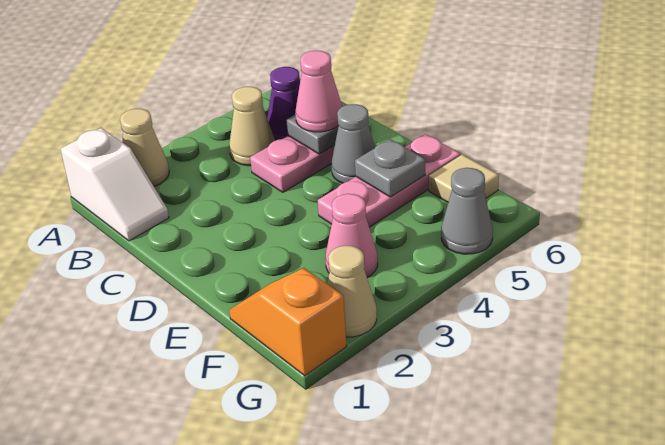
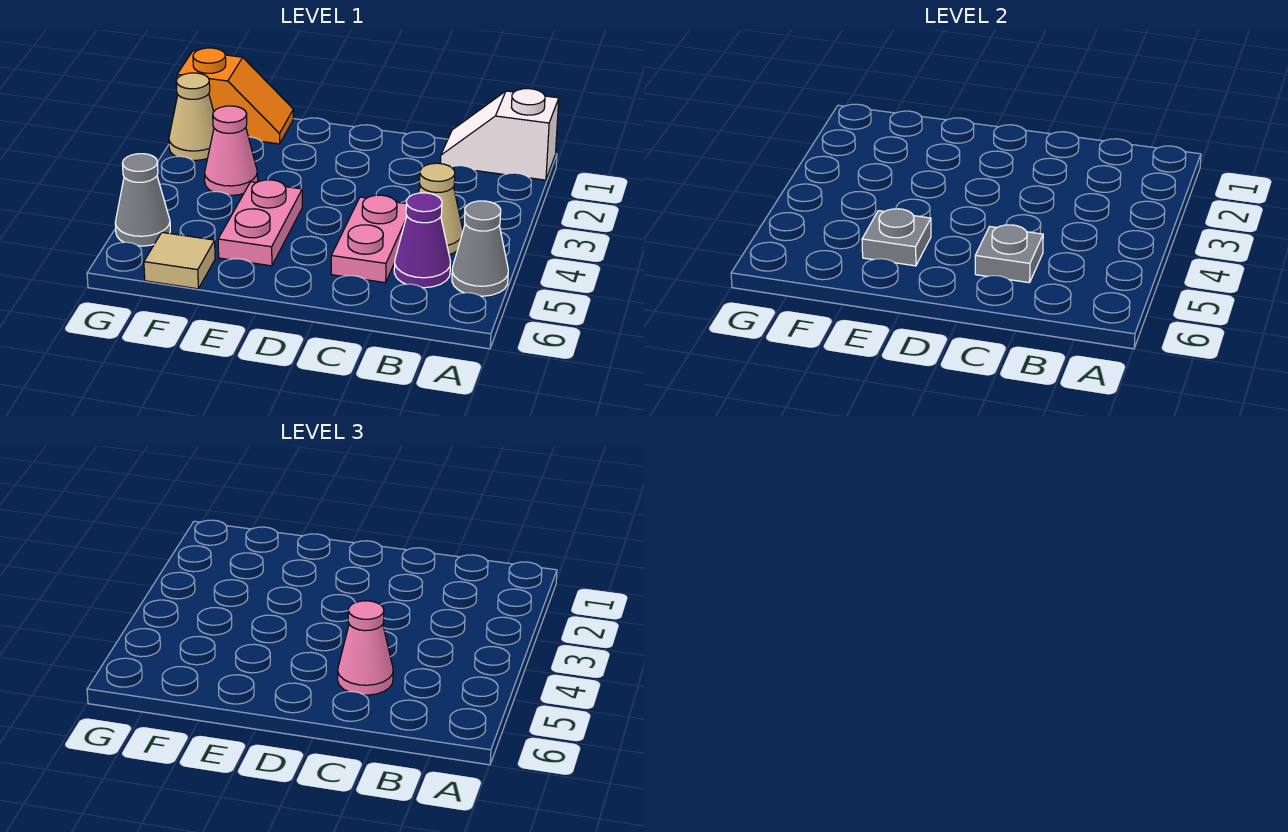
tan cone A2 level 1 -> none
grey cone D5 level 1 -> grey cone A5 level 1
pink plate E4:E6 level 1 -> pink plate E4:E5 level 1

